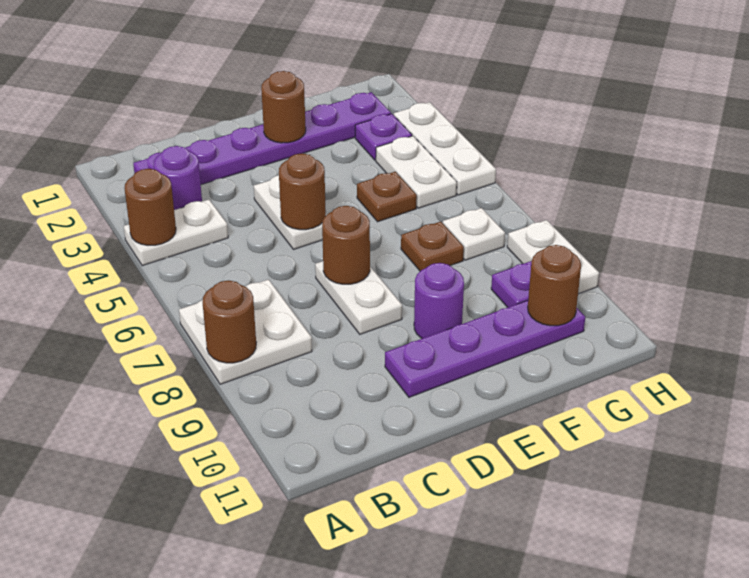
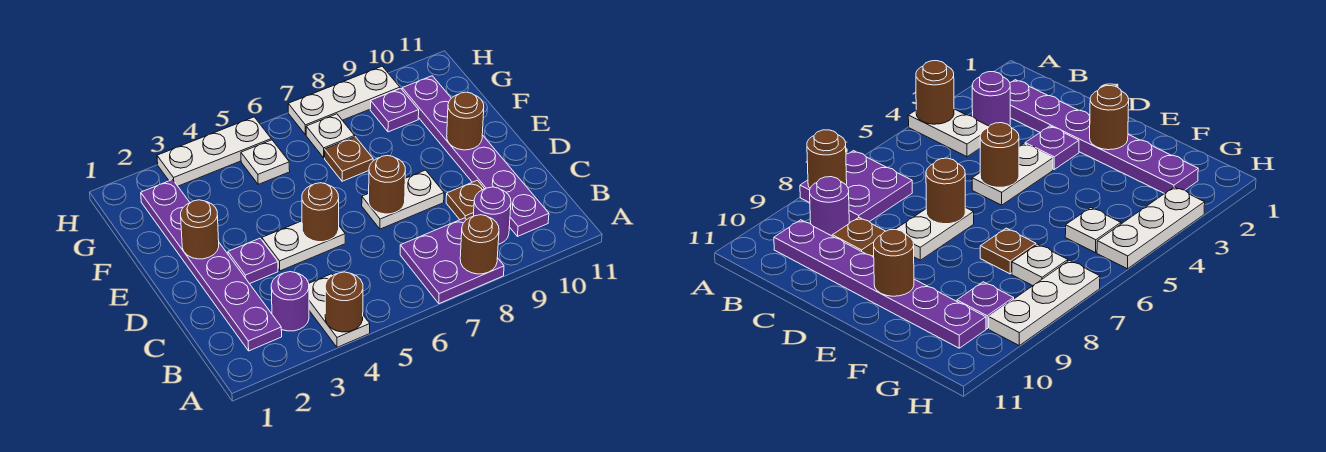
white plate A7:B8 level 1 -> purple plate A7:B8 level 1
purple plate D10:G10 level 1 -> purple plate B10:G10 level 1
purple round brick E9 level 1 -> purple round brick B9 level 1
brown plate F5 level 1 -> brown plate C9 level 1
purple plate G3 level 1 -> purple plate D3 level 1
white plate G4:G5 level 1 -> white plate G5 level 1
brown round brick G10 level 2 -> brown round brick E10 level 2
white plate H8:H9 level 1 -> white plate H7:H9 level 1

